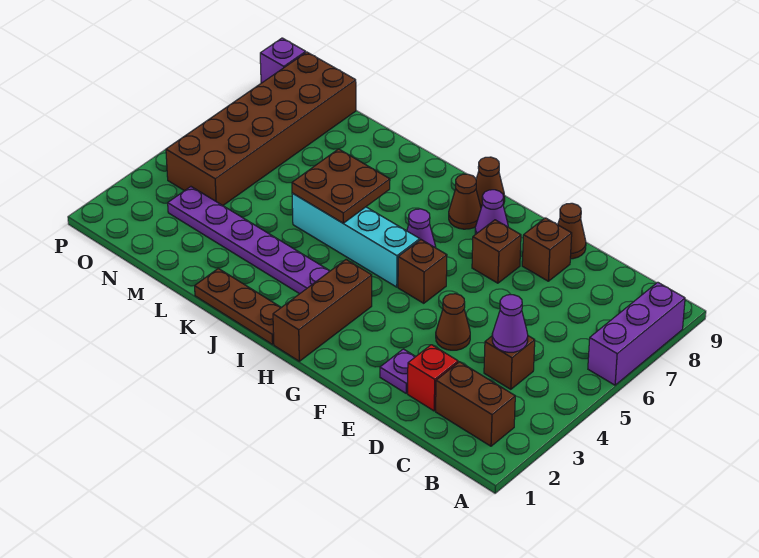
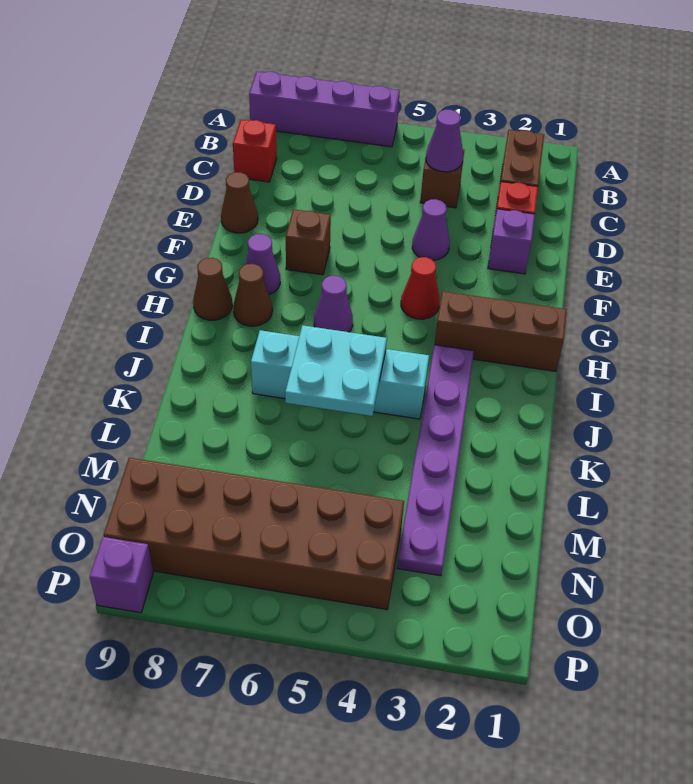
purple brick A6:A8 level 1 -> purple brick A6:A9 level 1
none -> red brick C9 level 1
purple plate E2 level 1 -> purple brick E2 level 1
brown cone E4 level 1 -> purple cone E4 level 1
brown brick E8 level 1 -> none
none -> red cone G4 level 1
brown brick G5 level 1 -> none
cyan brick H5:K5 level 1 -> cyan brick J4:J7 level 1
brown plate I1:K1 level 1 -> none
brown plate J5:K6 level 2 -> cyan plate J5:K6 level 2

